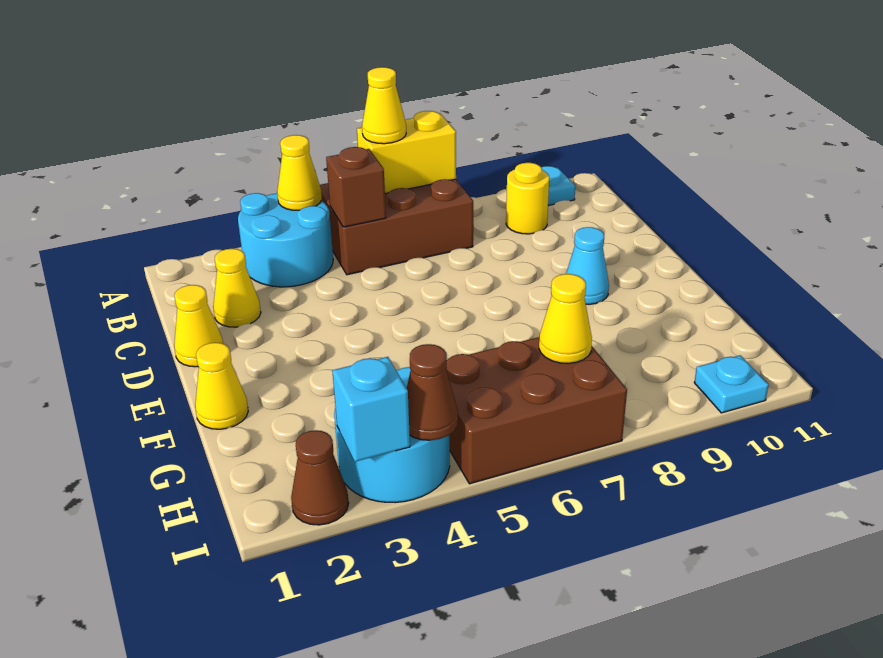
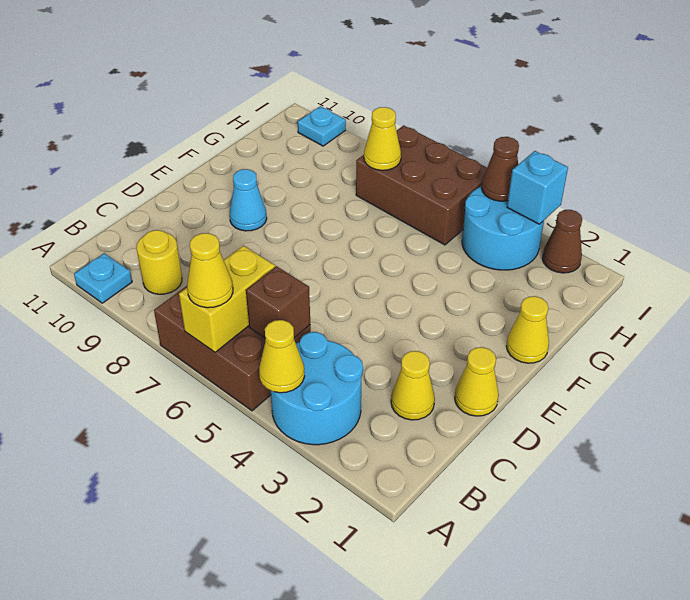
yellow brick A6:A7 level 2 -> yellow brick A6:B6 level 2

